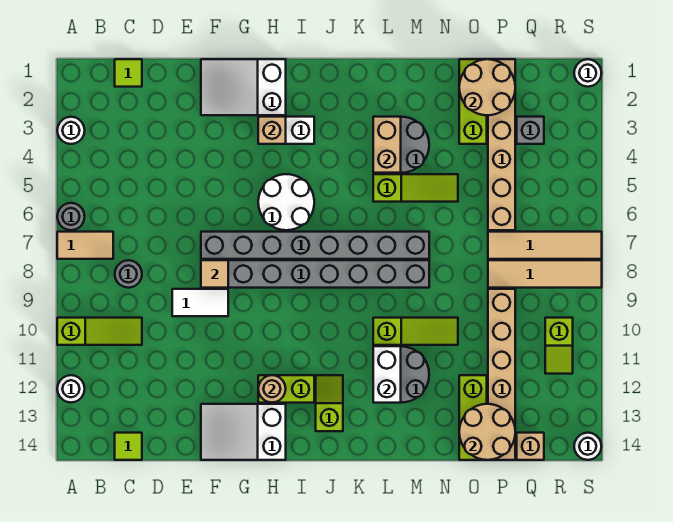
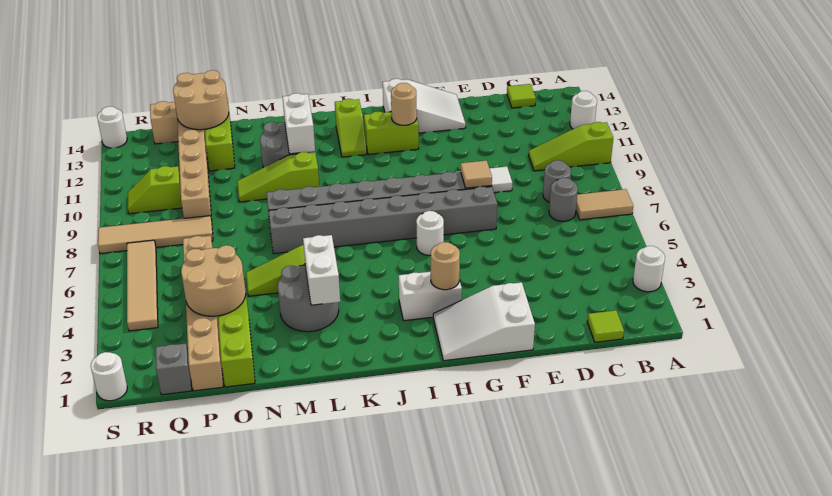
grey round brick A6 level 1 -> grey round brick C7 level 1
white slope F1:H2 level 1 top H -> white slope F1:H2 level 1 top F
tan brick H3 level 2 -> tan round brick H3 level 2
white round brick H5:I6 level 1 -> white round brick H6 level 1
tan brick L3:L4 level 2 -> white brick L3:L4 level 2
tan round brick O1:P2 level 2 -> tan round brick O3:P4 level 2
tan tile P7:S7 level 1 -> tan tile R4:R7 level 1
grey brick Q3 level 1 -> grey brick Q1 level 1
lime slope R10:R11 level 1 top 10 -> lime slope Q10:R10 level 1 top Q

